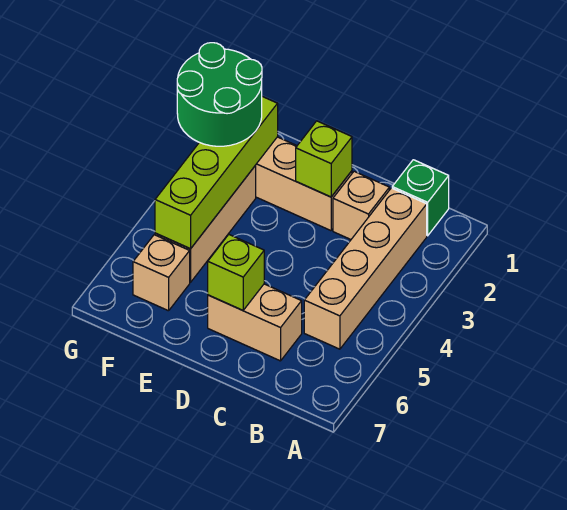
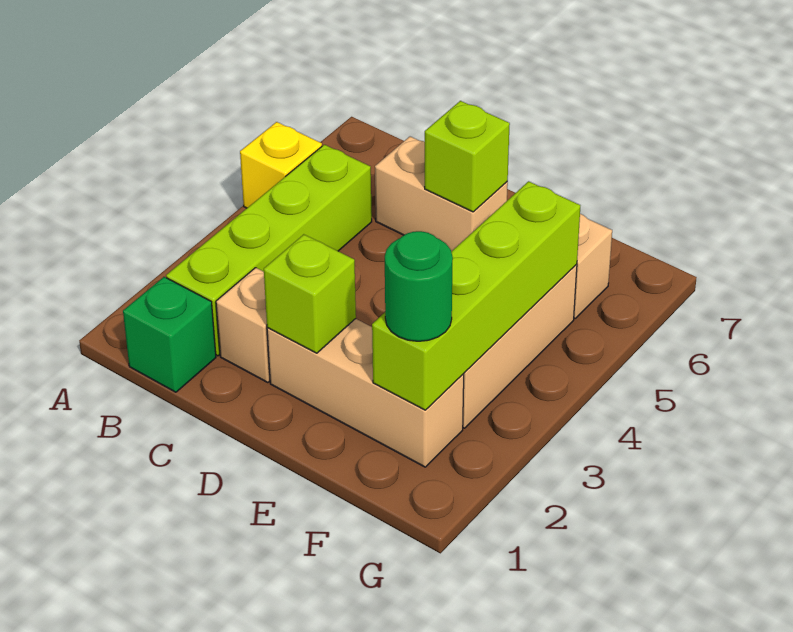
none -> yellow brick A5 level 1
tan brick B2:B5 level 1 -> lime brick B2:B5 level 1
green round brick F2:G3 level 3 -> green round brick F2 level 3

